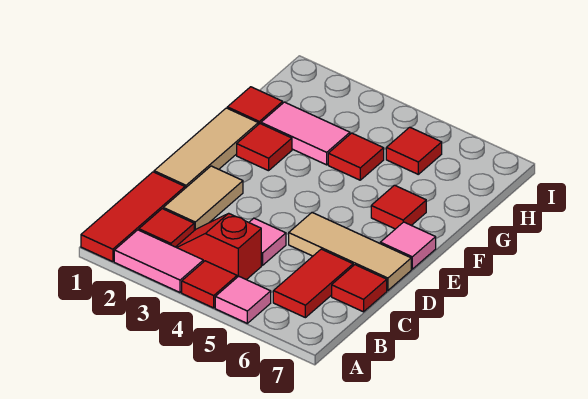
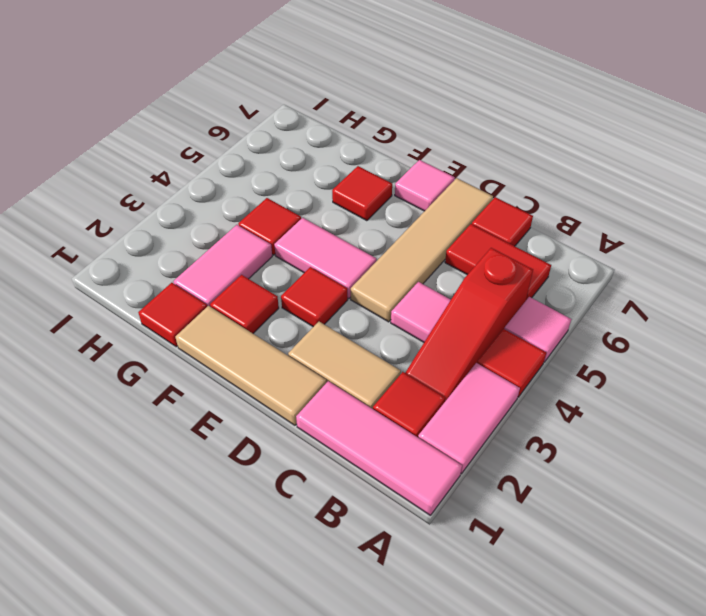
red tile A1:C1 level 1 -> pink tile A1:C1 level 1
red slope B3:B4 level 1 top 4 -> red slope B3:B5 level 1 top 5
tan tile D5:D7 level 1 -> tan tile D4:D7 level 1
none -> pink tile E4:F4 level 1
red tile H5 level 1 -> red tile E3 level 1

